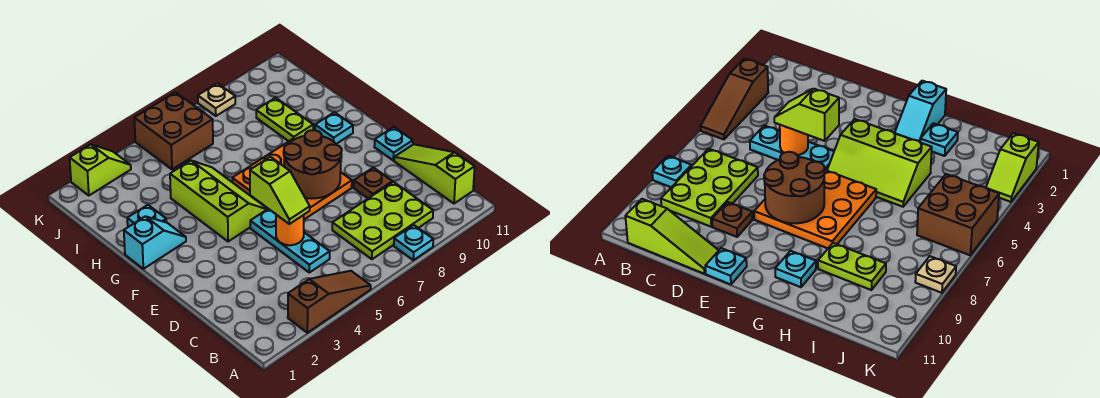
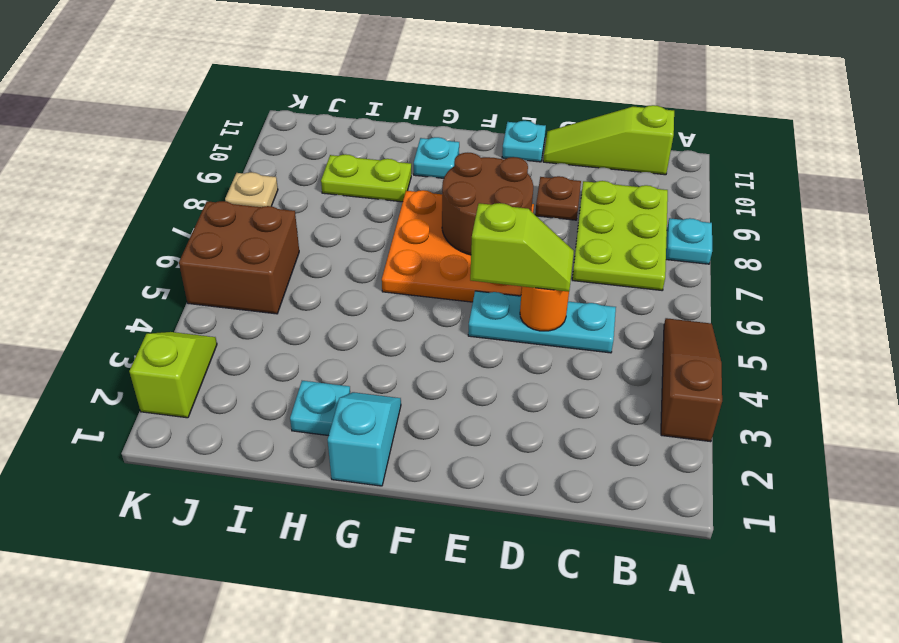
lime slope F4:H5 level 1 top 4 -> none

